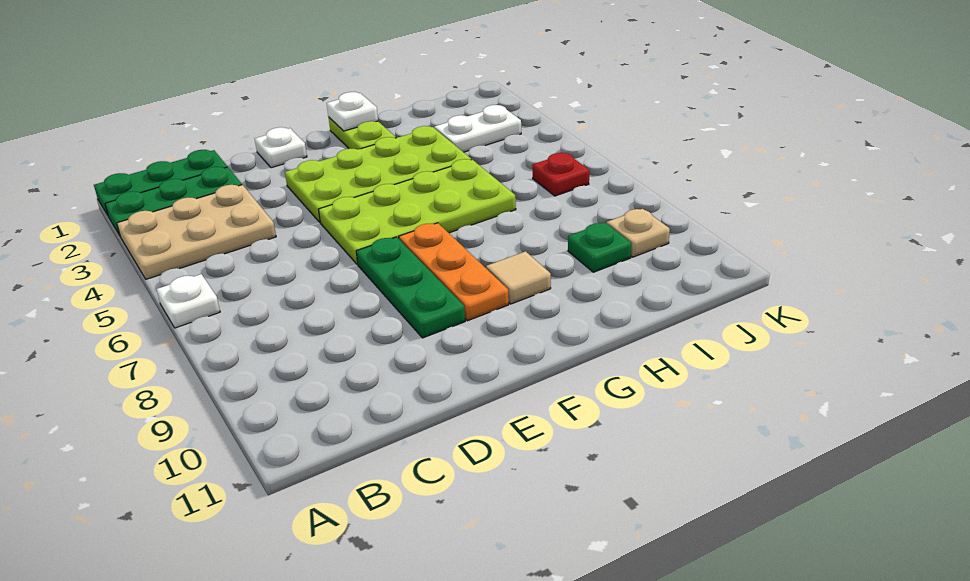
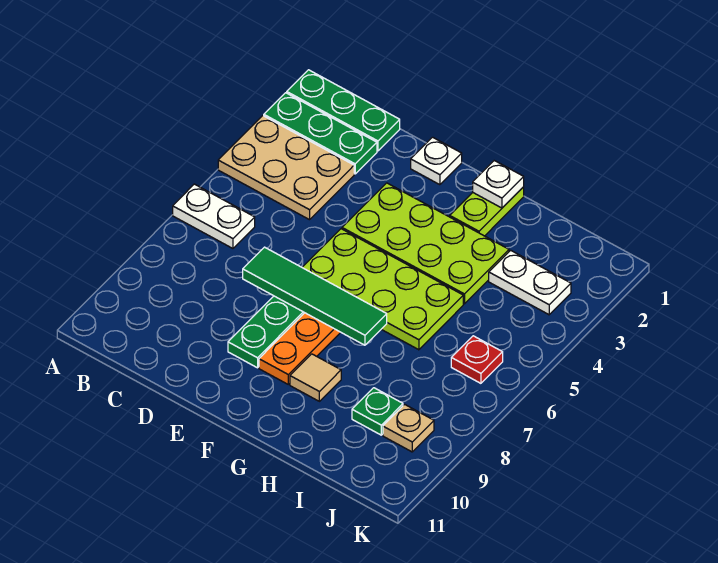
white plate A6 level 1 -> white plate A6:B6 level 1
none -> green tile D7:G7 level 2

